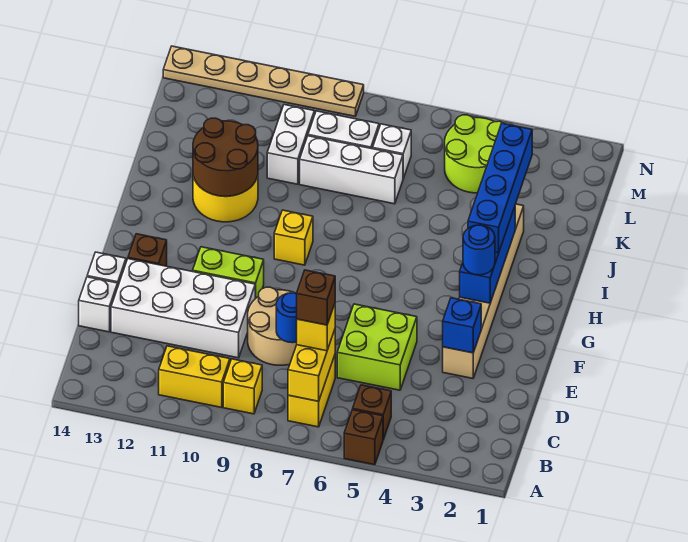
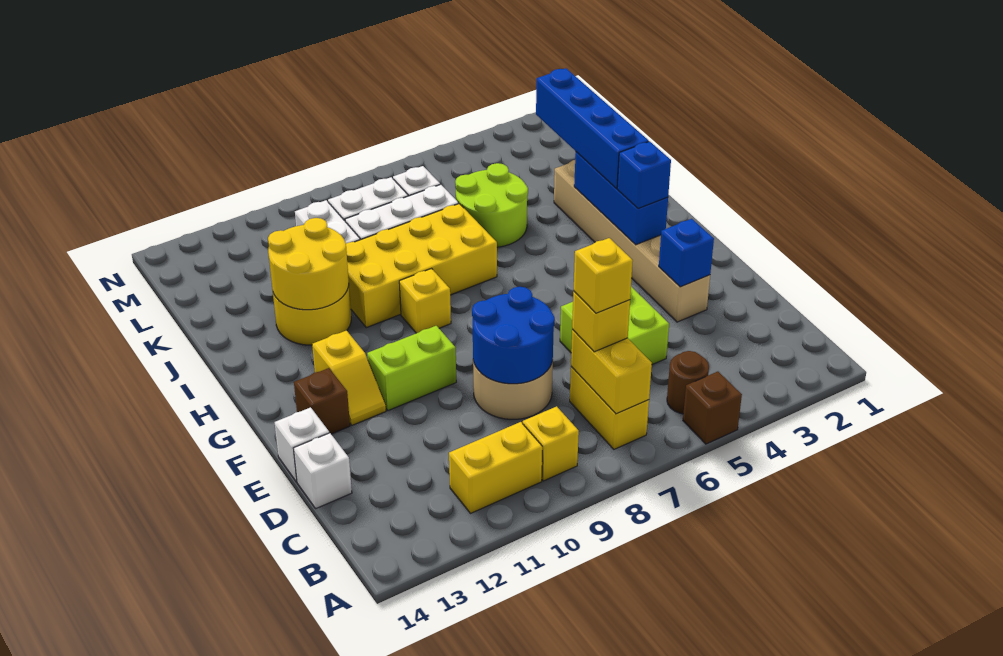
brown brick B5 level 1 -> brown round brick B5 level 1
brown brick C7 level 4 -> yellow brick C7 level 4
blue round brick D8 level 2 -> blue round brick D8:E9 level 2
white brick D10:E13 level 1 -> none
none -> yellow slope F12:G12 level 1 top G
blue round brick G3 level 3 -> blue brick G3 level 3
none -> yellow brick I7:J10 level 1
brown round brick I11:J12 level 2 -> yellow round brick I11:J12 level 2
lime round brick L4:M5 level 1 -> lime round brick J5:K6 level 1
tan plate N9:N14 level 1 -> none

